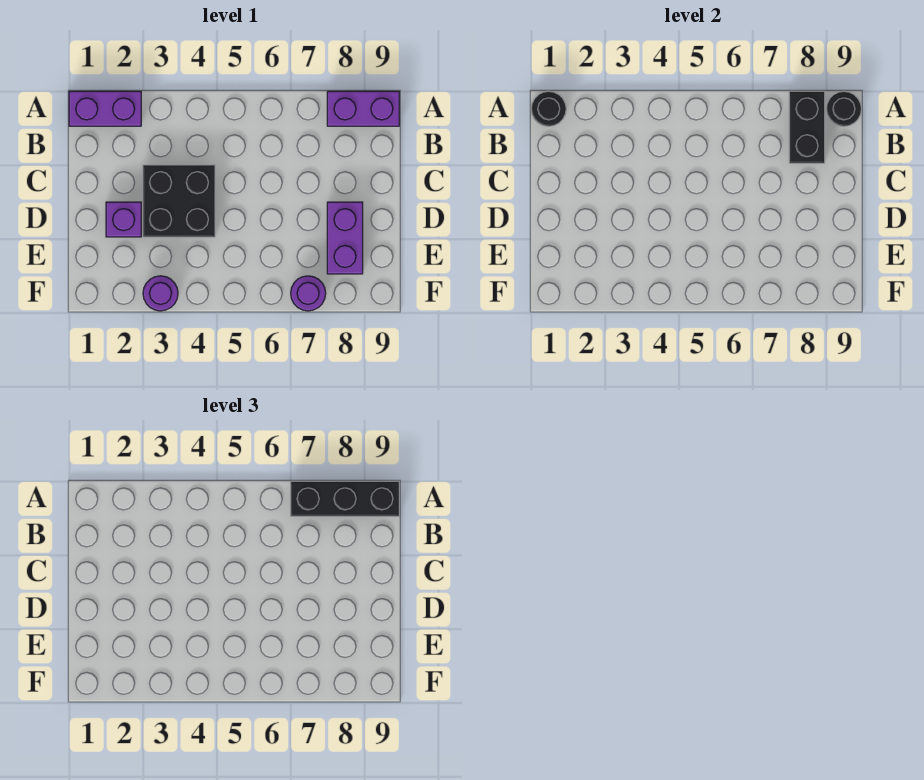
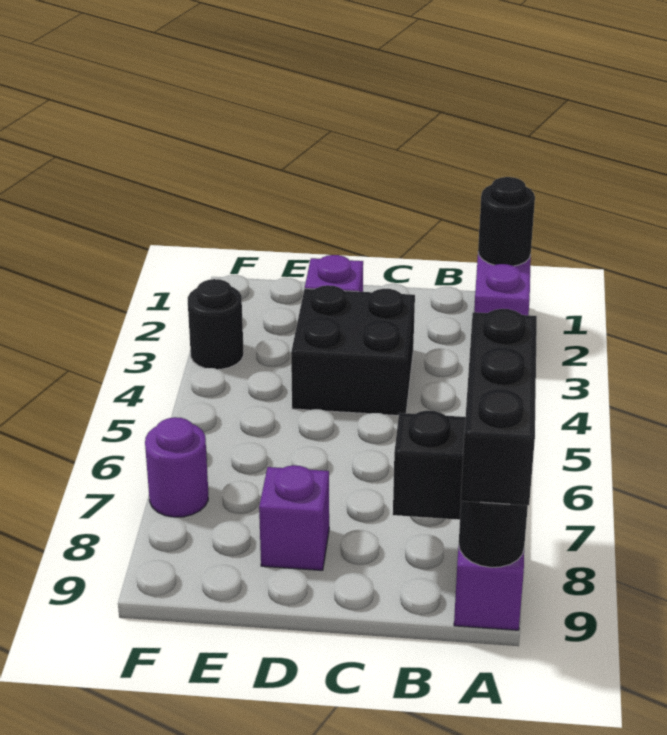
purple brick D8:E8 level 1 -> purple brick D8 level 1
purple round brick F3 level 1 -> black round brick F3 level 1

